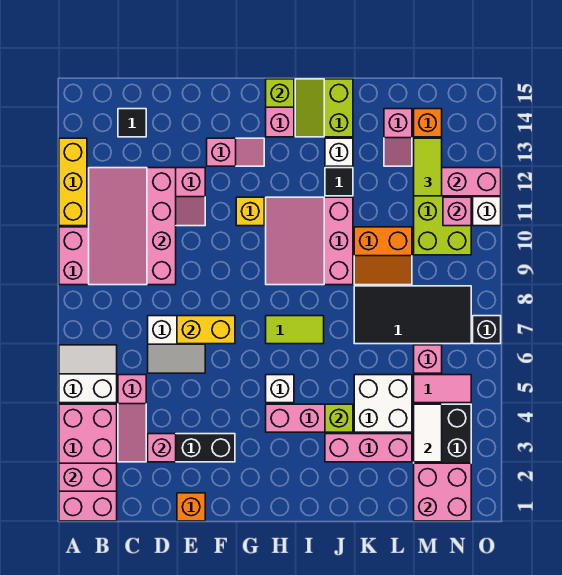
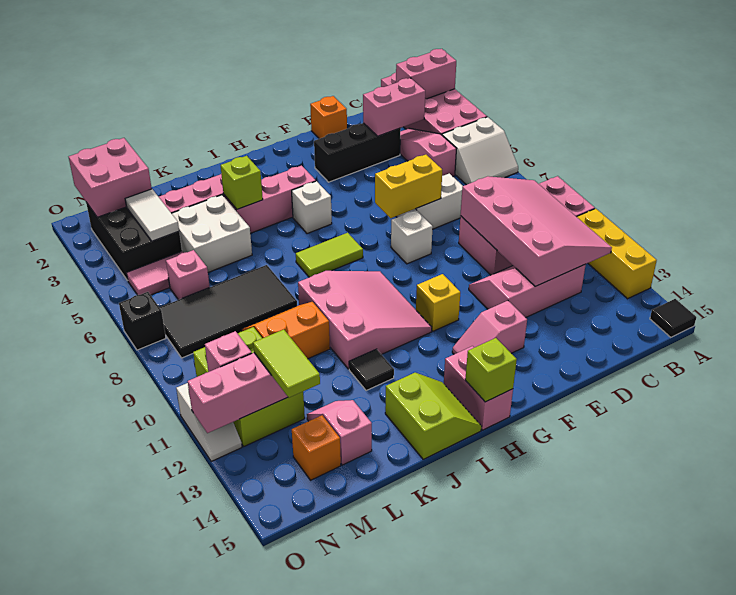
black tile C14 level 1 -> black tile A15 level 1
pink brick D3 level 2 -> pink brick C3:D3 level 2
white brick J13 level 1 -> white brick F8 level 1

